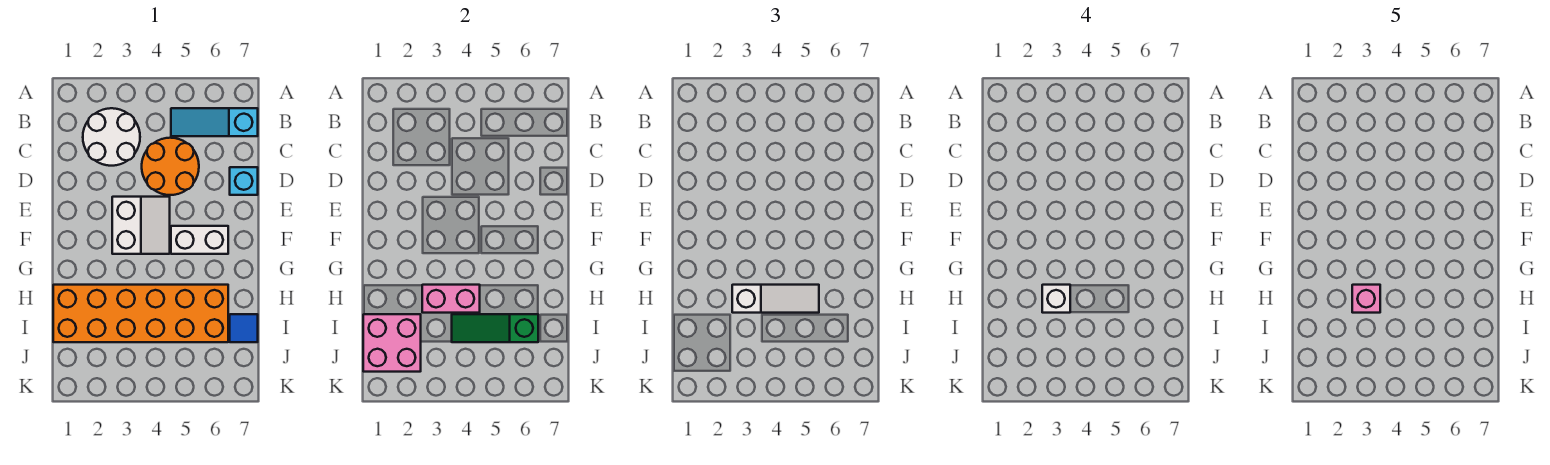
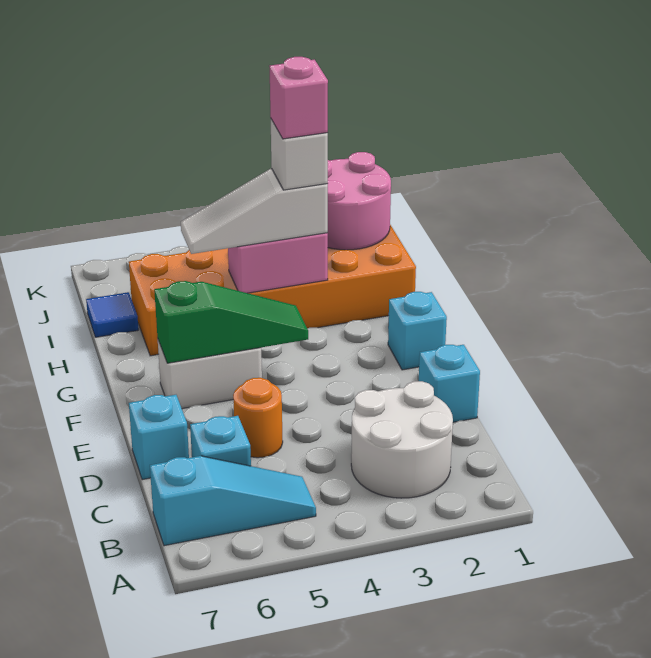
orange round brick C4:D5 level 1 -> orange round brick D5 level 1
none -> cyan brick C6 level 1
none -> cyan brick D1 level 1
white slope E3:F4 level 1 top 3 -> none
none -> cyan brick F1 level 1
pink brick I1:J2 level 2 -> pink round brick I1:J2 level 2
green slope I4:I6 level 2 top 6 -> green slope F4:F6 level 2 top 6

